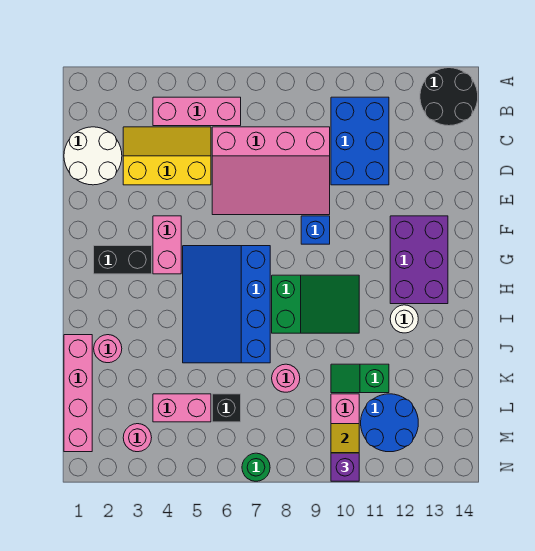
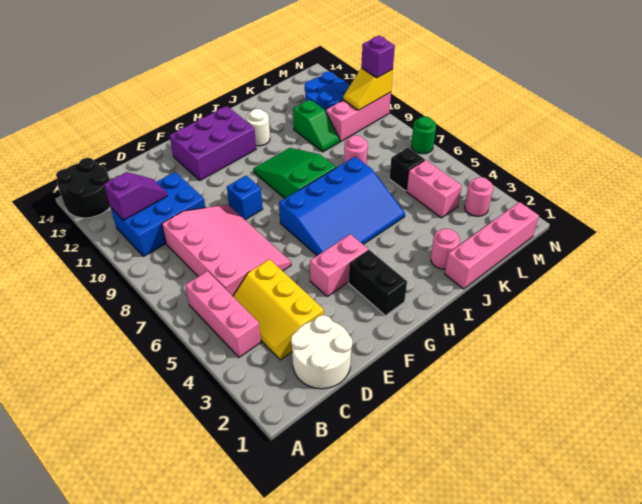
none -> purple slope B11:C11 level 2 top B

